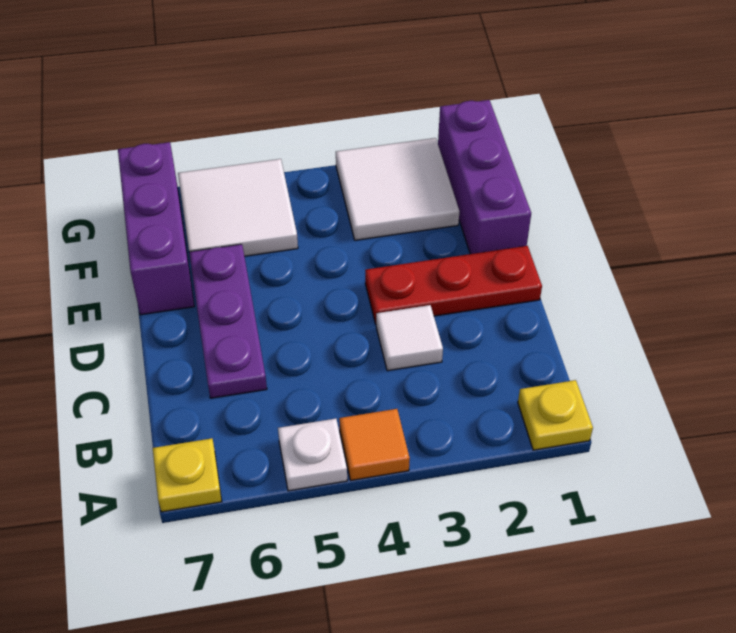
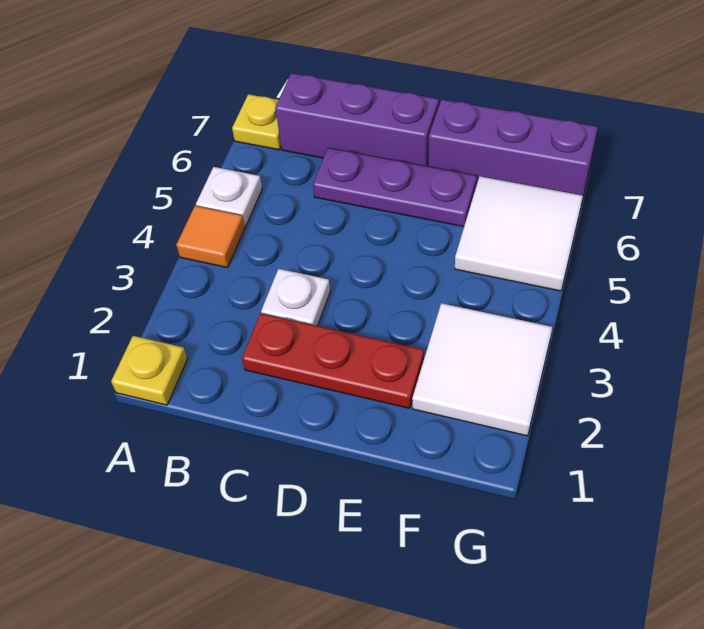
white tile C3 level 1 -> white plate C3 level 1
red plate D1:D3 level 1 -> red plate C2:E2 level 1
purple brick E1:G1 level 1 -> purple brick B7:D7 level 1

